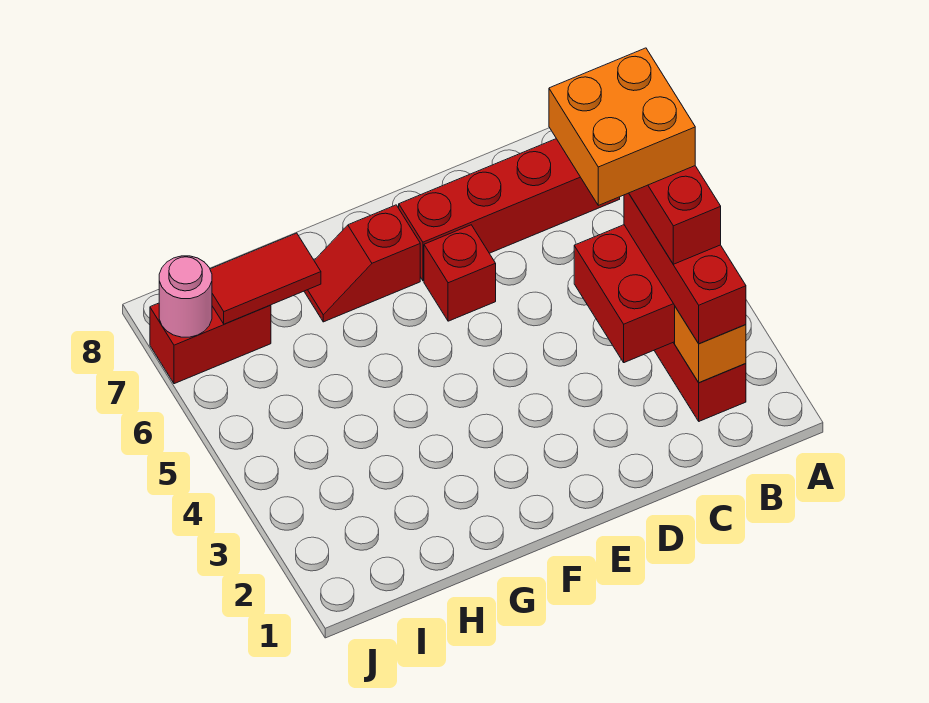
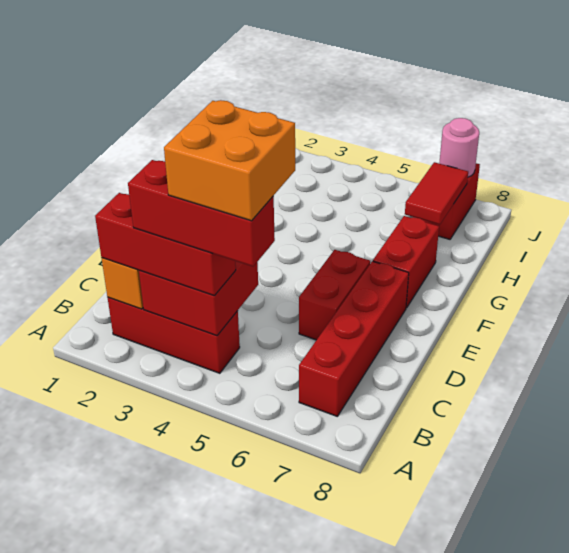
red brick E6 level 1 -> red brick D6:E6 level 1
red slope F7:G7 level 1 top F -> red brick F7:G7 level 1

